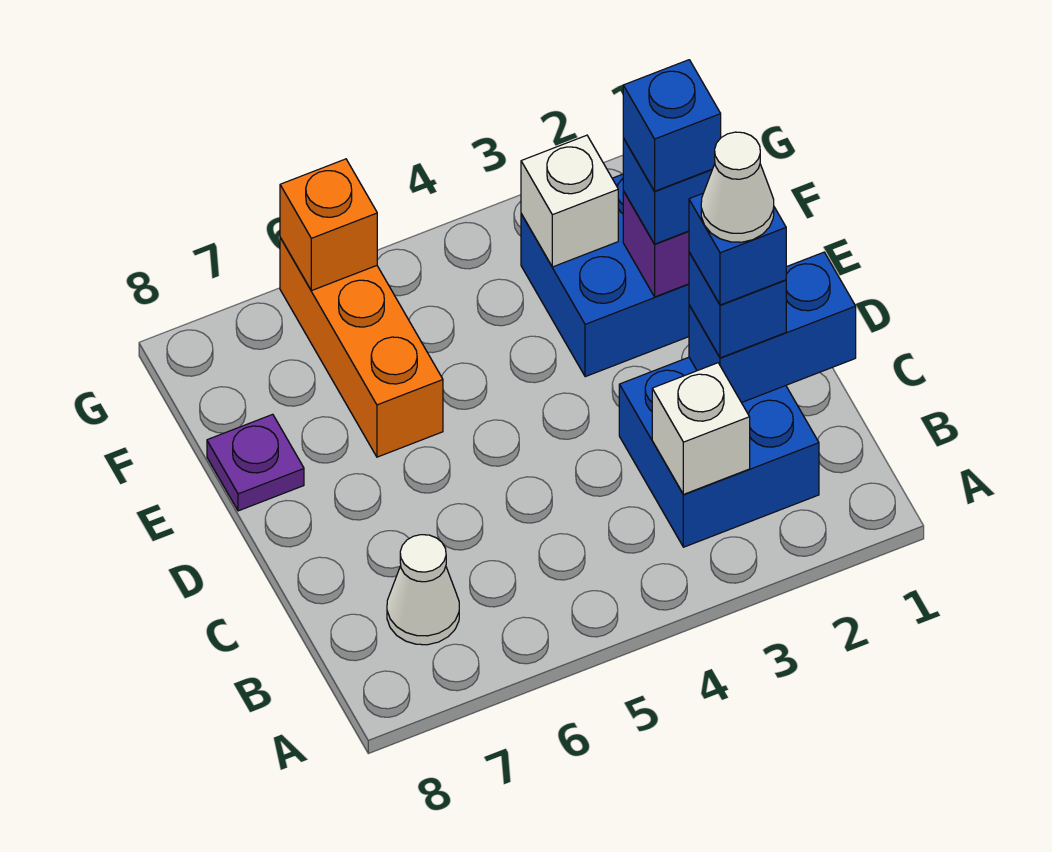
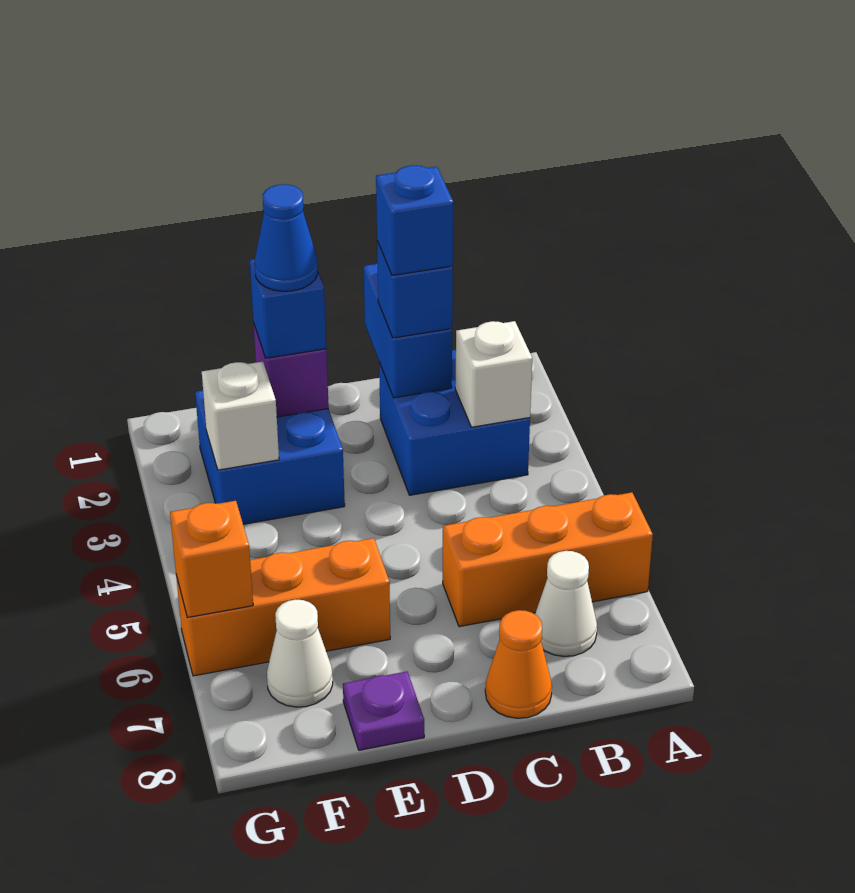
none -> orange brick A6:C6 level 1
white cone C2 level 5 -> white cone F7 level 1
none -> orange cone C8 level 1
blue brick E2 level 4 -> blue cone E2 level 4

